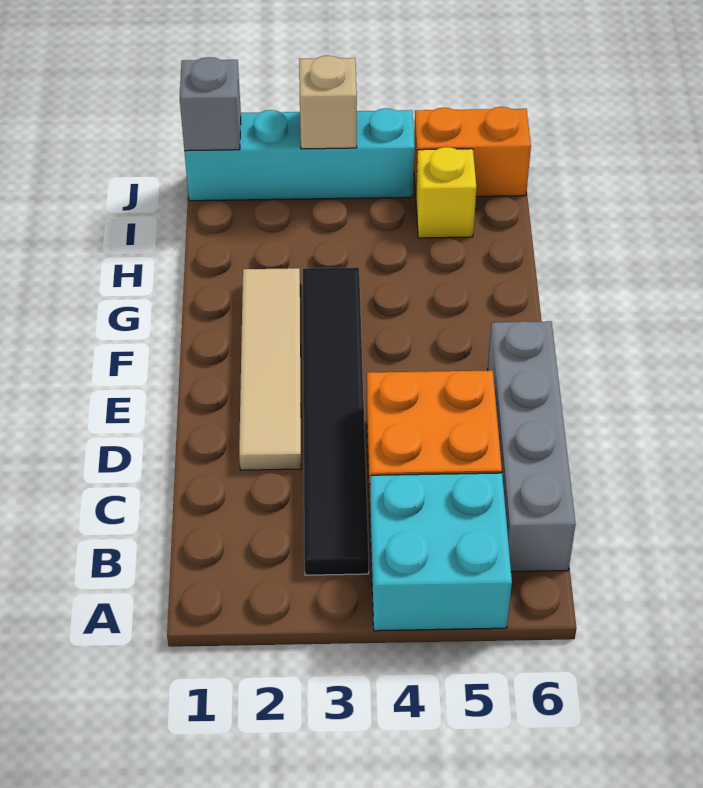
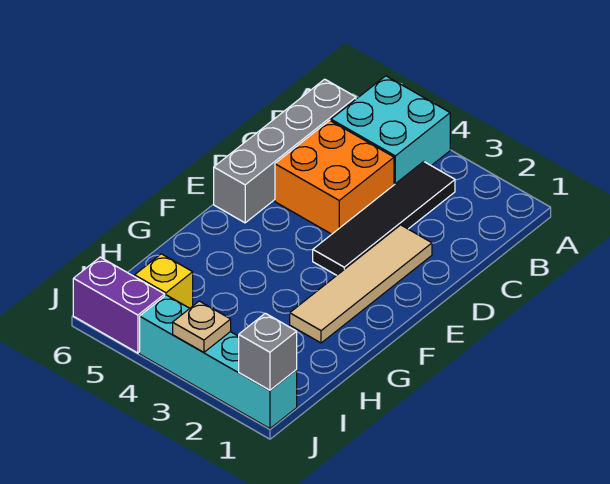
black tile B3:G3 level 1 -> black tile B3:E3 level 1
tan brick J3 level 2 -> tan plate J3 level 2
orange brick J5:J6 level 1 -> purple brick J5:J6 level 1

